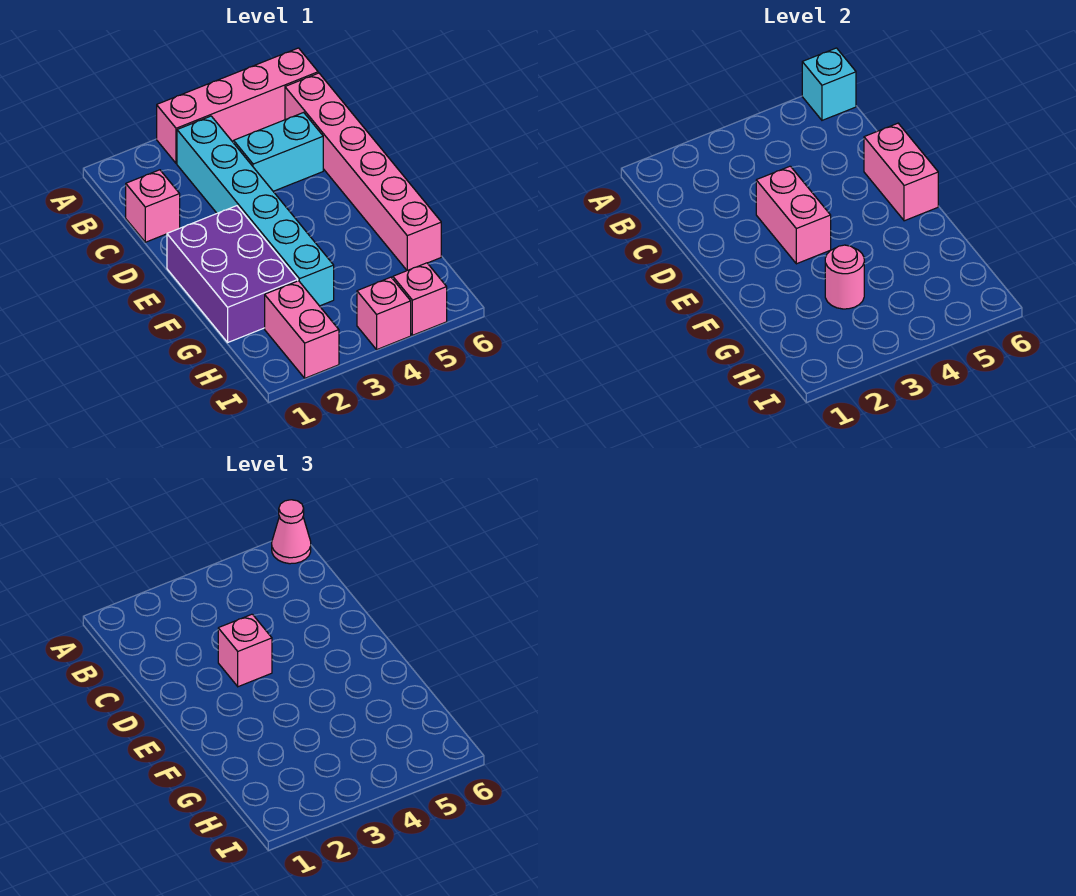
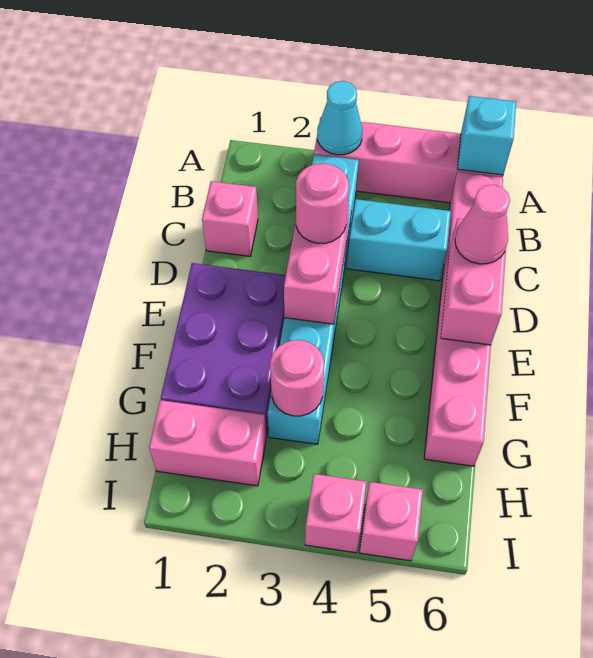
none -> cyan cone A3 level 2
pink cone A6 level 3 -> pink cone D6 level 3
pink brick D3 level 3 -> pink round brick D3 level 3
pink brick H2:I2 level 1 -> pink brick H1:H2 level 1

